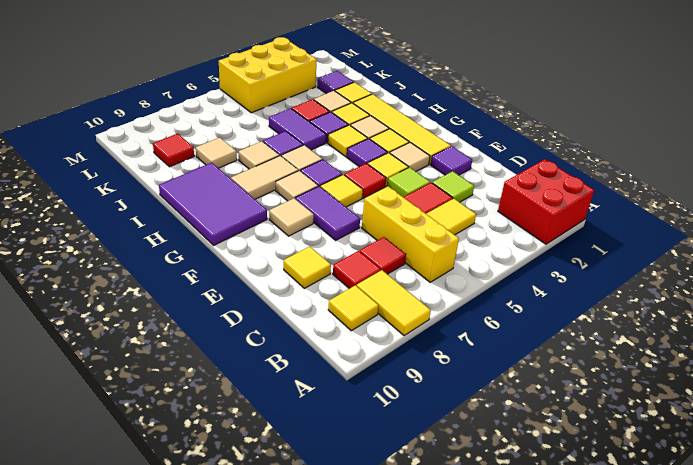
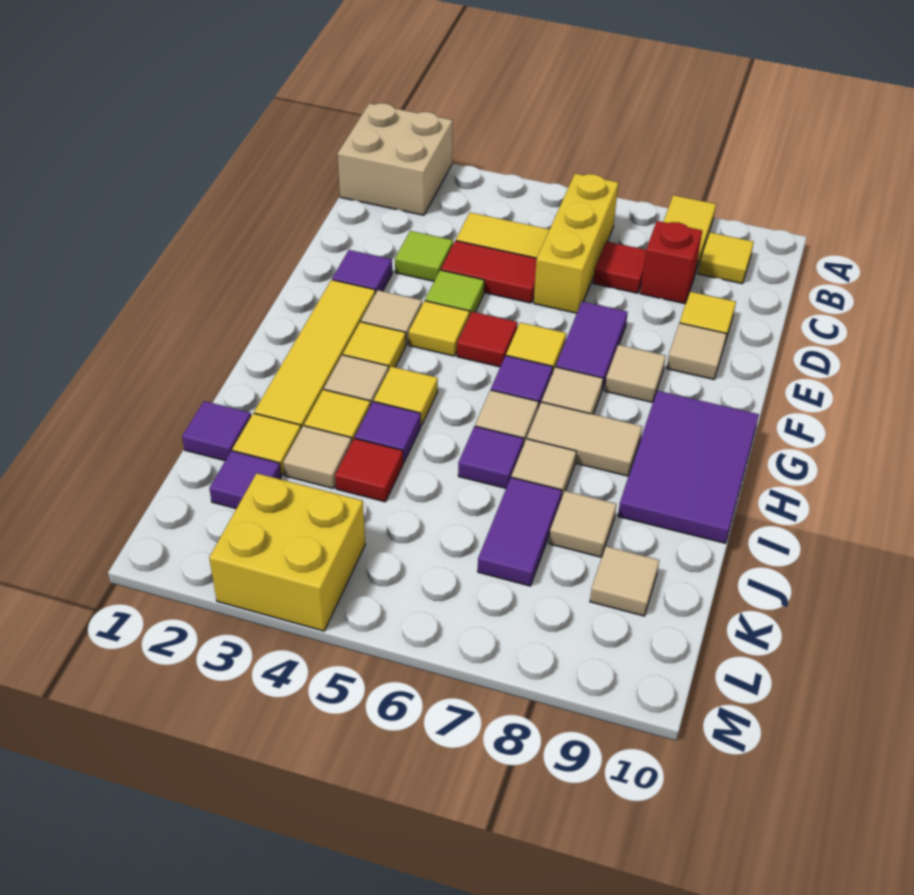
red brick A1:B2 level 1 -> tan brick A1:B2 level 1
red tile C8 level 1 -> red brick C8 level 1
none -> tan tile E9 level 1
purple tile G4 level 1 -> purple tile J1 level 1
purple tile I5:J5 level 1 -> purple tile J7:K7 level 1
red tile K9 level 1 -> tan tile K9 level 1
yellow brick L3:M5 level 1 -> yellow brick L3:M4 level 1

